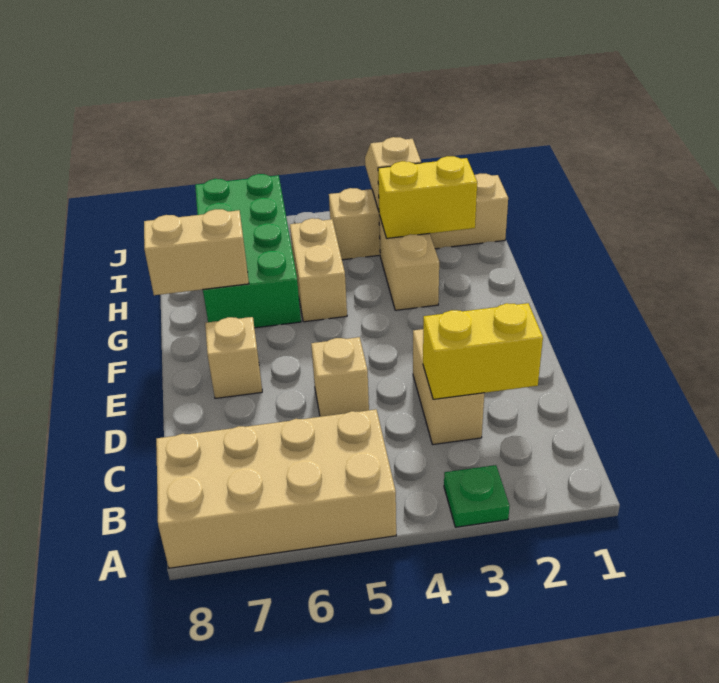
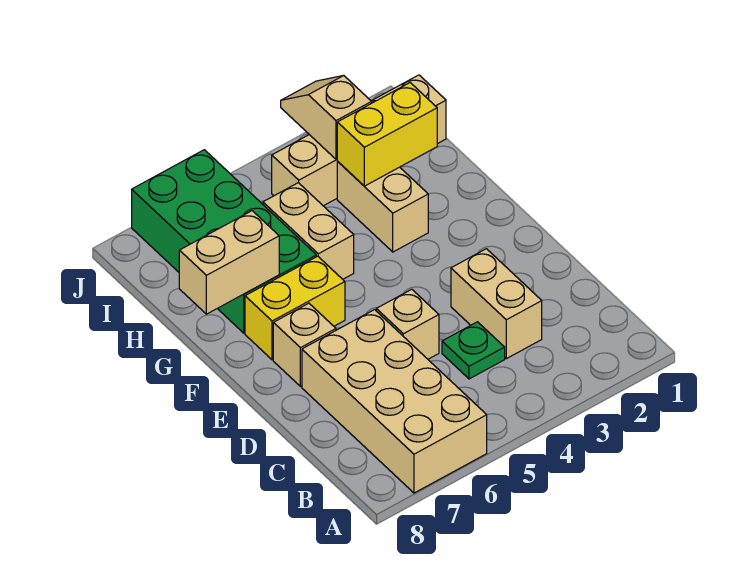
green plate A3 level 1 -> green plate C4 level 1
tan brick A5:B8 level 1 -> tan brick A6:D7 level 1
yellow brick C2:C3 level 2 -> yellow brick F6:F7 level 1

